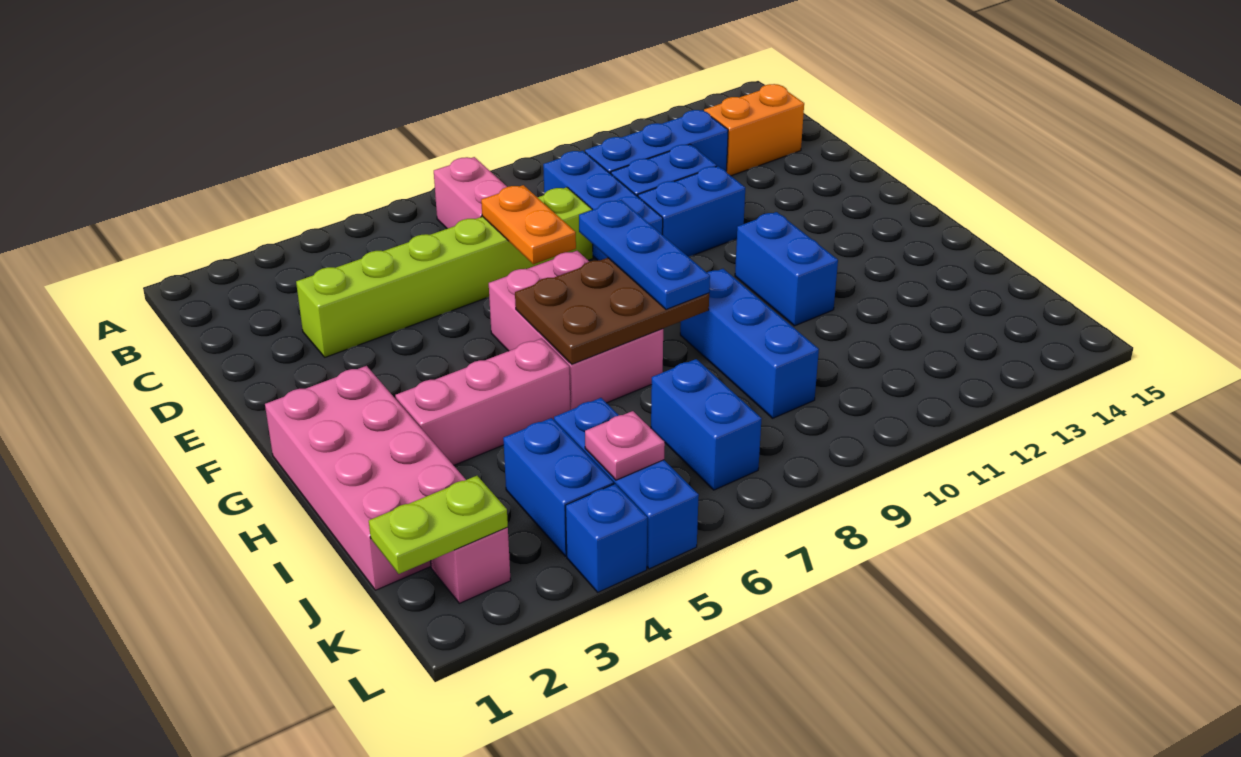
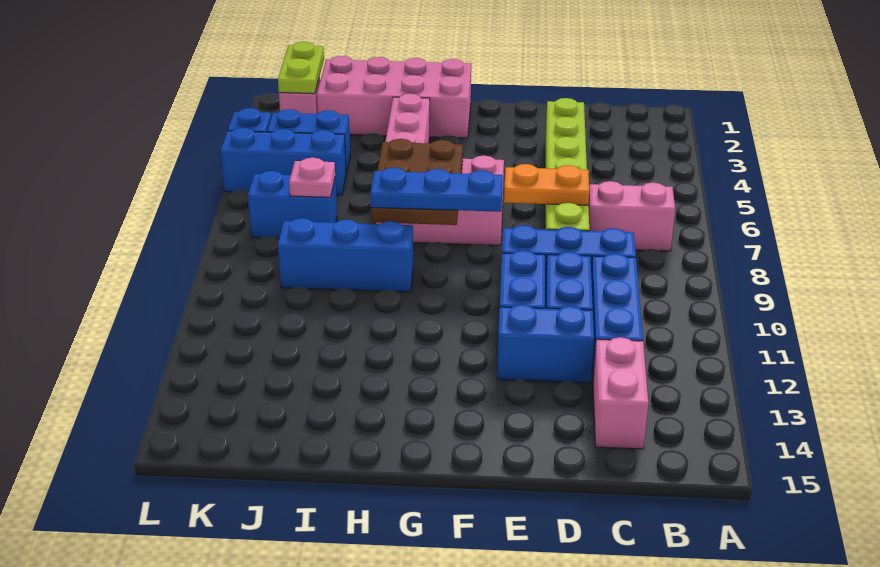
orange brick C13:C14 level 1 -> pink brick C13:C14 level 1
blue brick G11:H11 level 1 -> blue brick D12:E12 level 1
pink plate K5 level 2 -> pink plate J7 level 2

